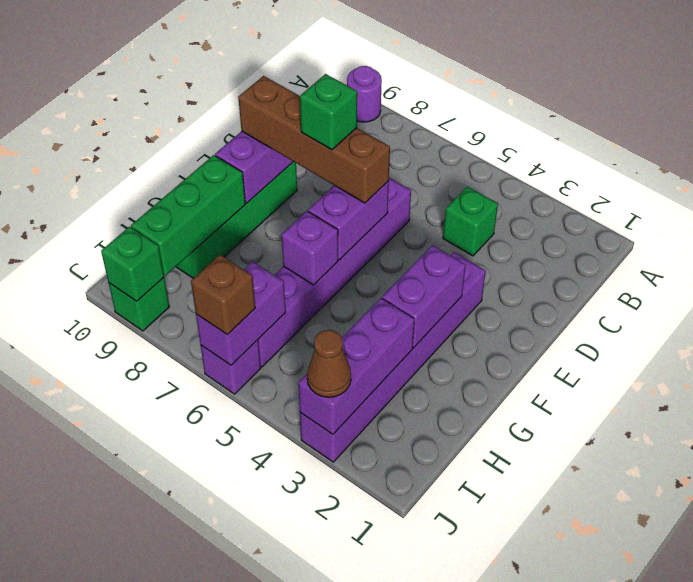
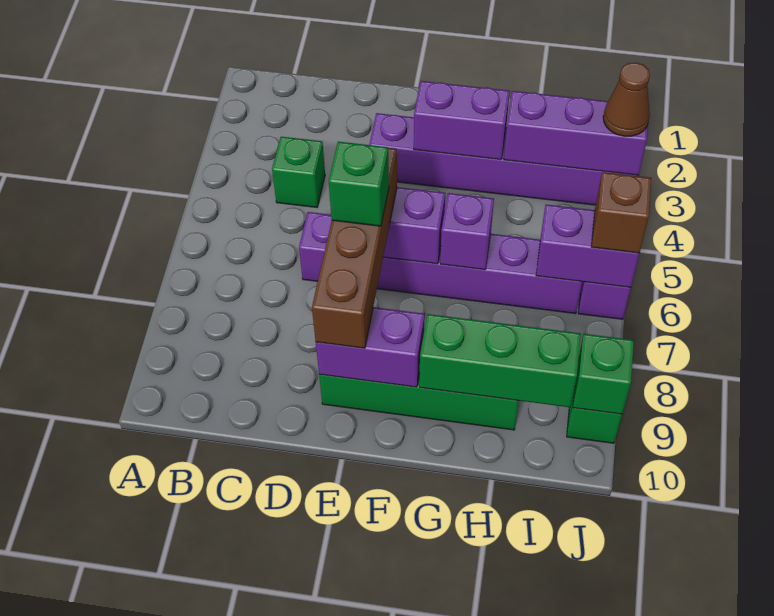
purple round brick A9 level 1 -> none

